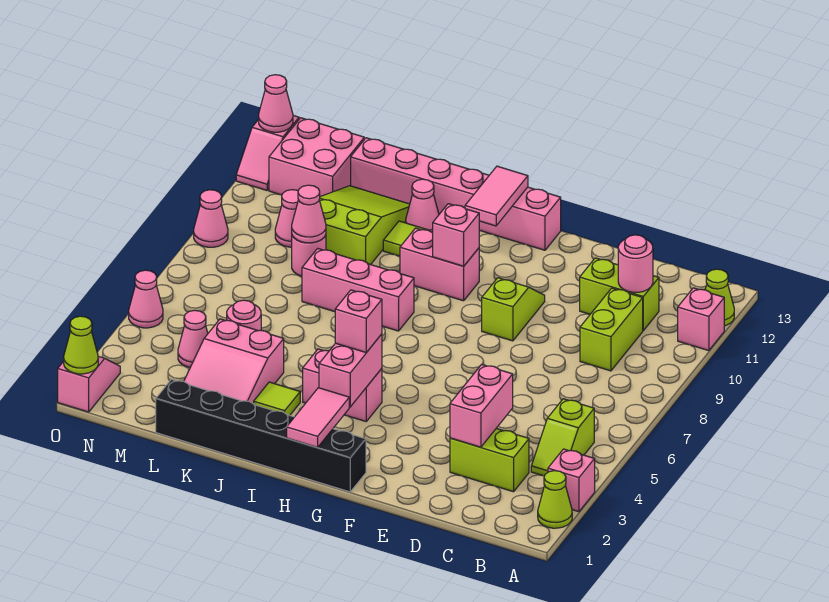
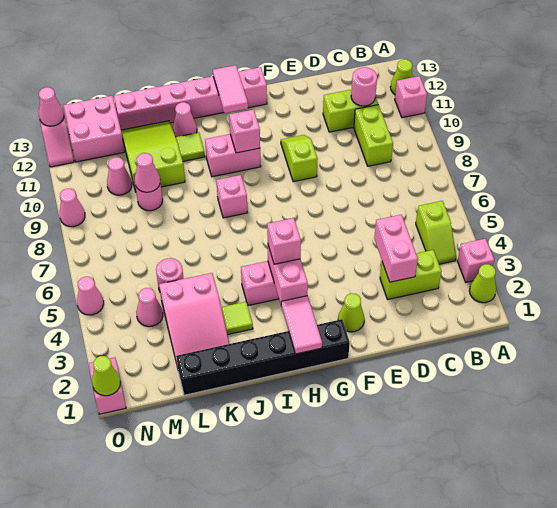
none -> lime cone F2 level 1
pink brick I8:K8 level 1 -> pink brick I8 level 1

